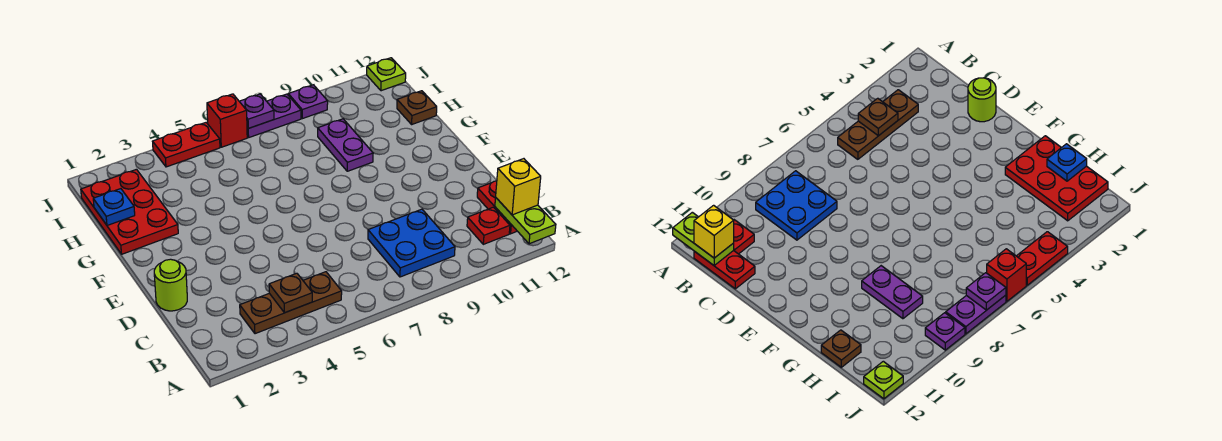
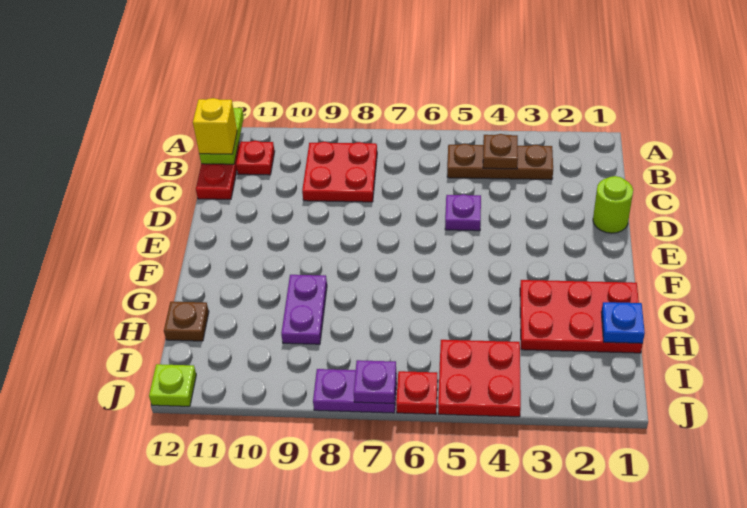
blue plate B8:C9 level 1 -> red plate B8:C9 level 1
red plate G1:I2 level 1 -> red plate G1:H3 level 1
red plate J4:J5 level 1 -> red plate I4:J5 level 1
red brick J6 level 1 -> red plate J6 level 1
purple plate J9 level 1 -> purple plate D5 level 1

